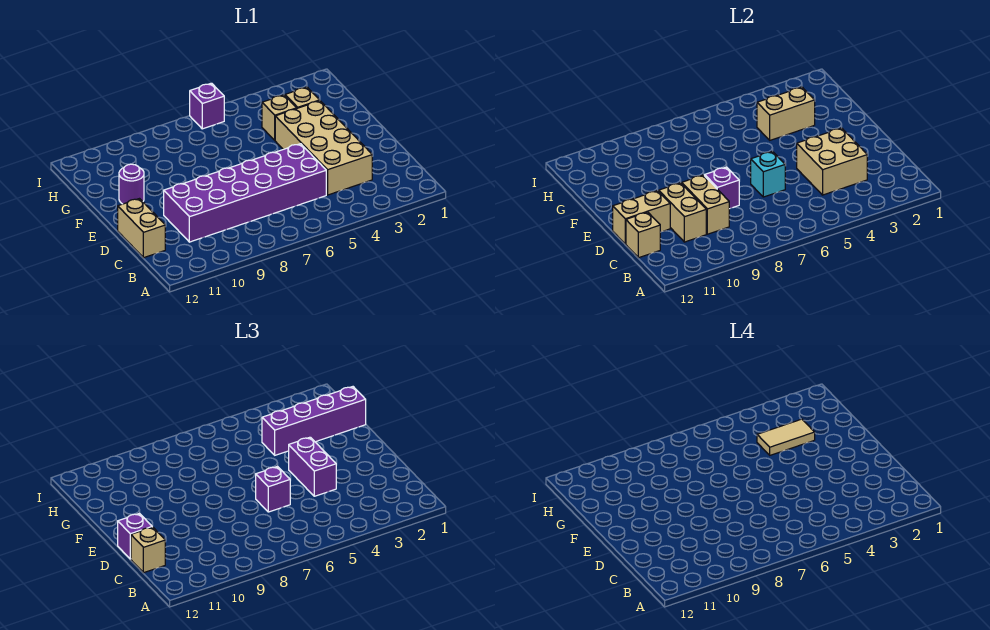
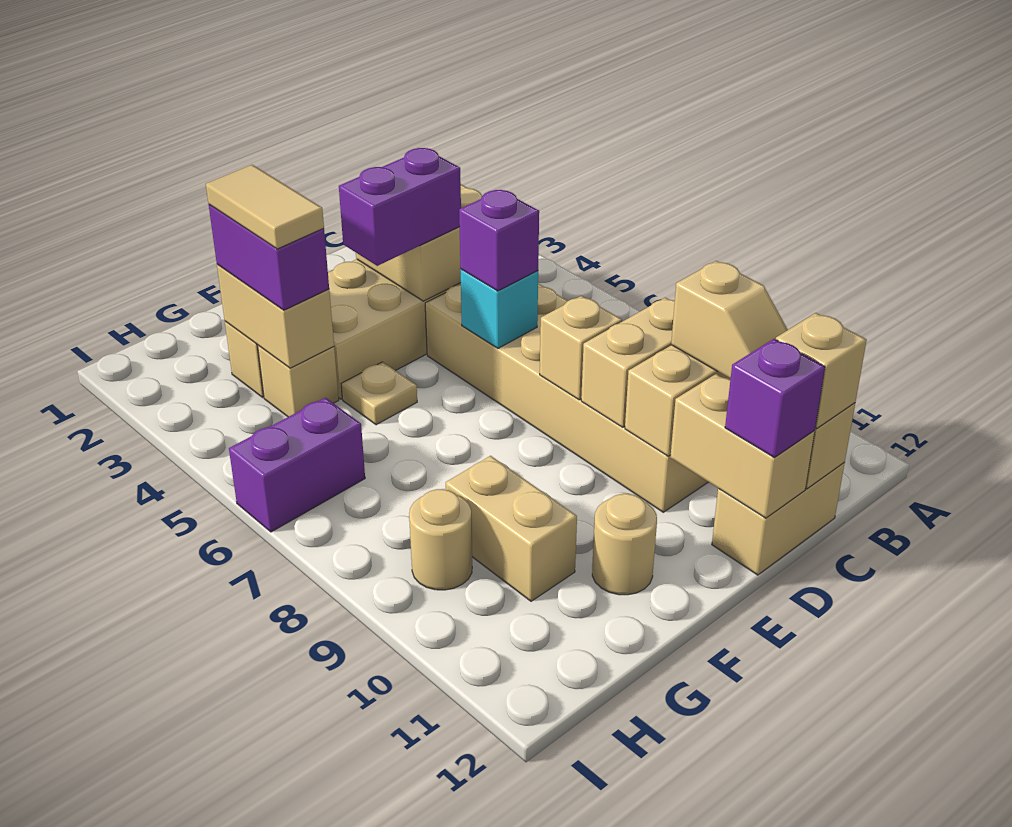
purple brick C5:D10 level 1 -> tan brick C5:D10 level 1
none -> tan slope C10:C11 level 3 top 10
purple brick D8 level 2 -> tan brick D8 level 2
none -> tan plate F5 level 1
purple round brick F11 level 1 -> tan round brick F11 level 1
purple brick G1:G4 level 3 -> purple brick G3:G4 level 3
none -> tan brick G9:G10 level 1
none -> tan round brick H9 level 1
purple brick I6 level 1 -> purple brick H6:I6 level 1

